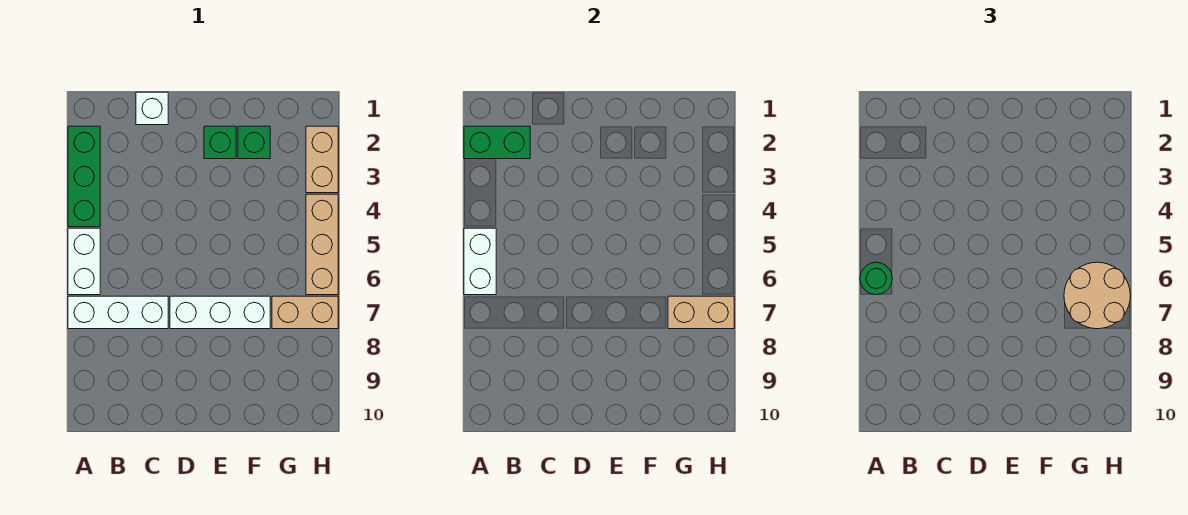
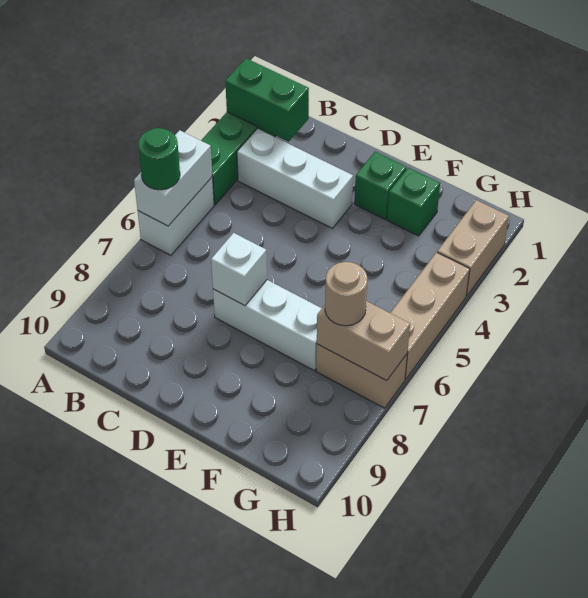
white brick A7:C7 level 1 -> white brick B3:D3 level 1
white brick C1 level 1 -> white brick D7 level 2
tan round brick G6:H7 level 3 -> tan round brick G7 level 3

